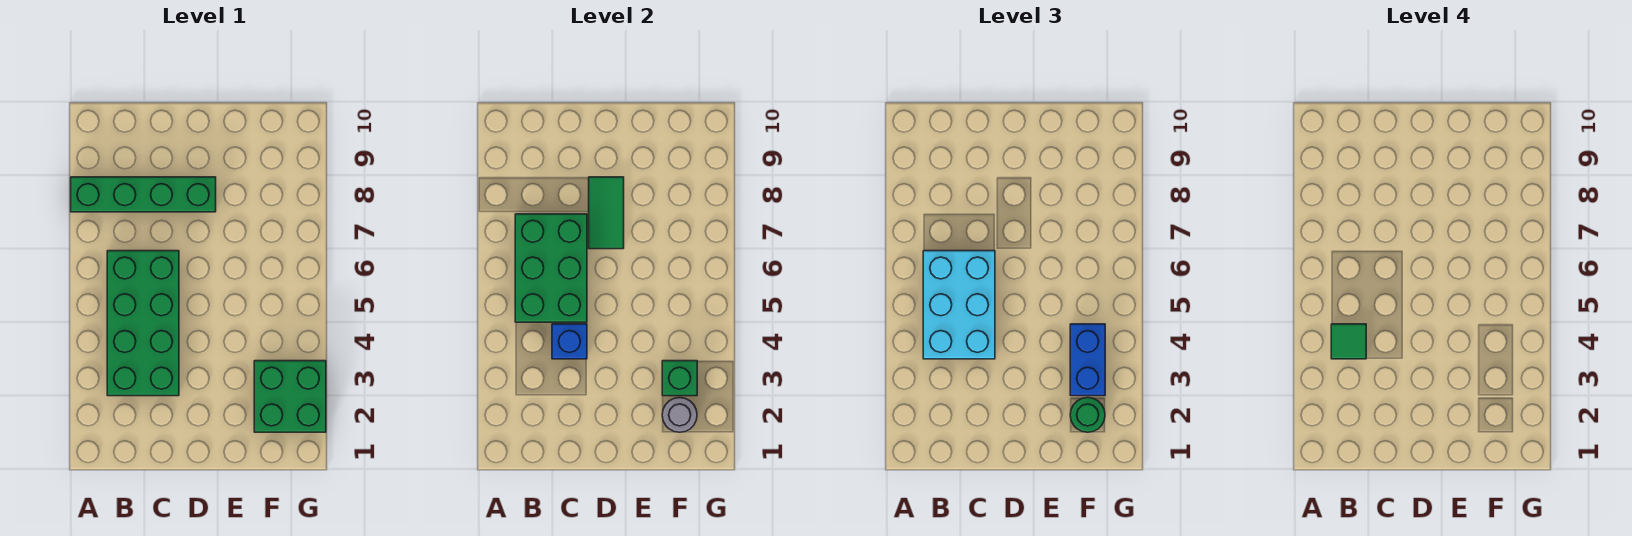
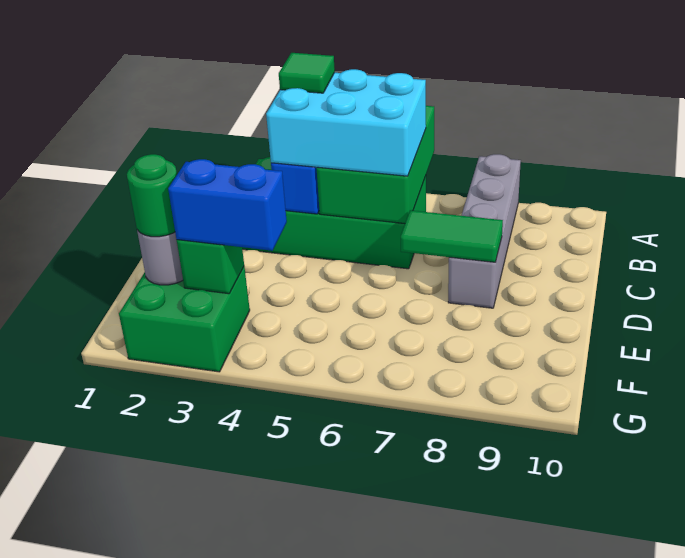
green brick A8:D8 level 1 -> grey brick A8:D8 level 1
green brick B5:C7 level 2 -> green brick A5:C6 level 2

